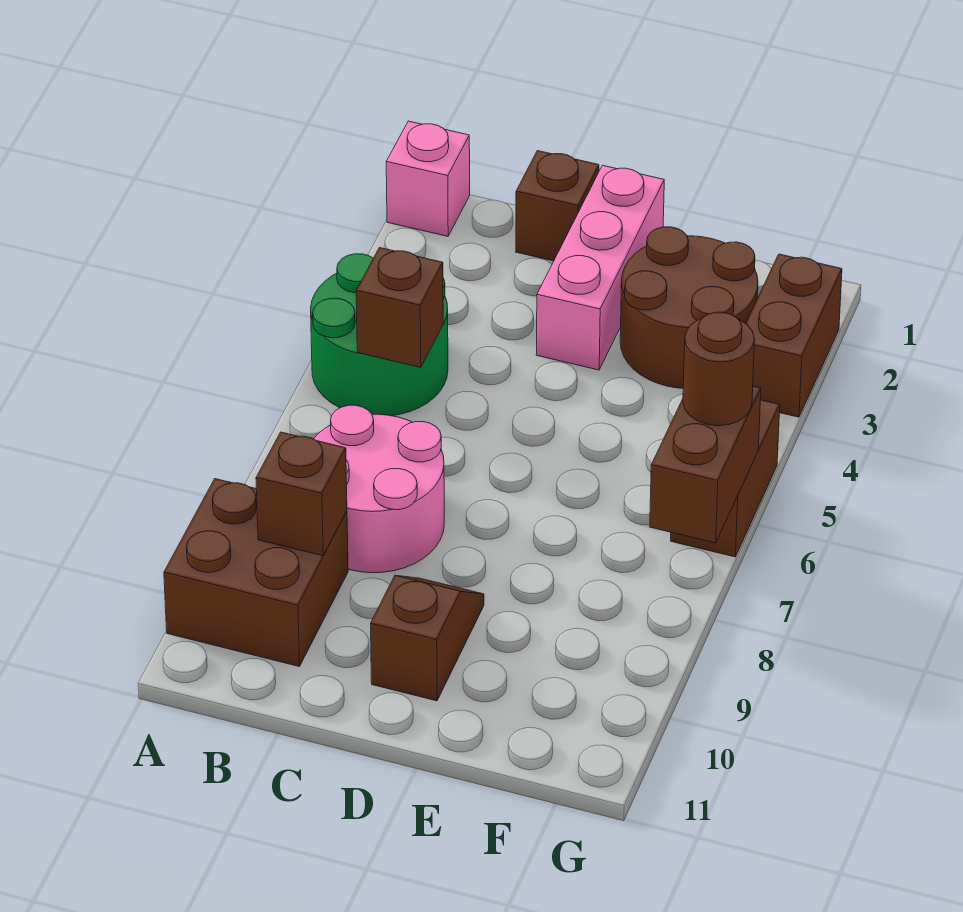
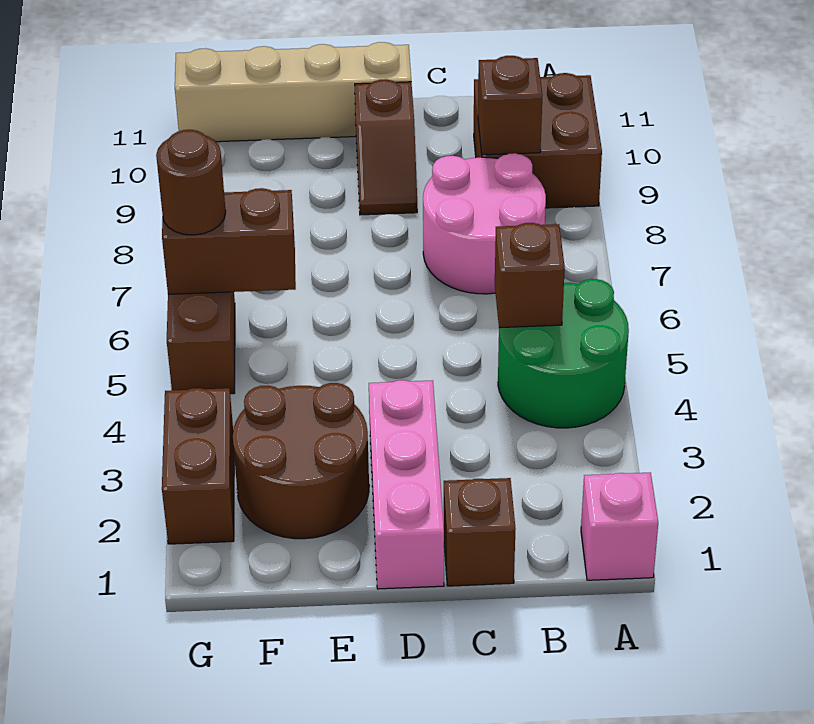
none -> tan brick D11:G11 level 1
brown brick G6:G7 level 2 -> brown brick F6:G6 level 2

